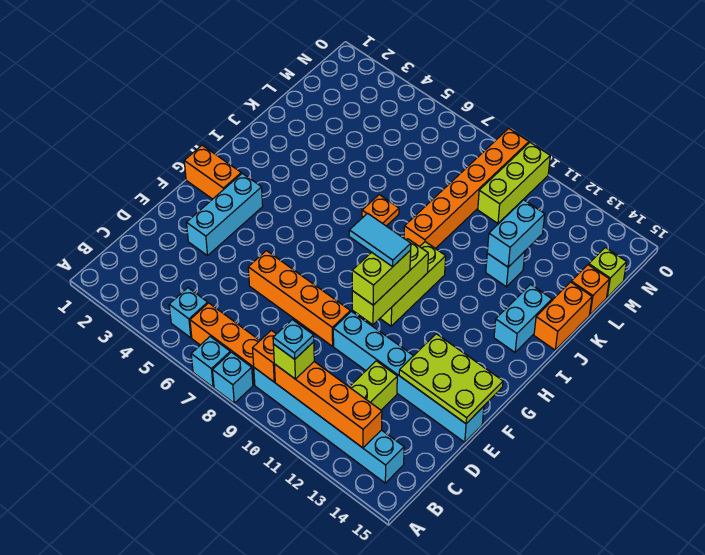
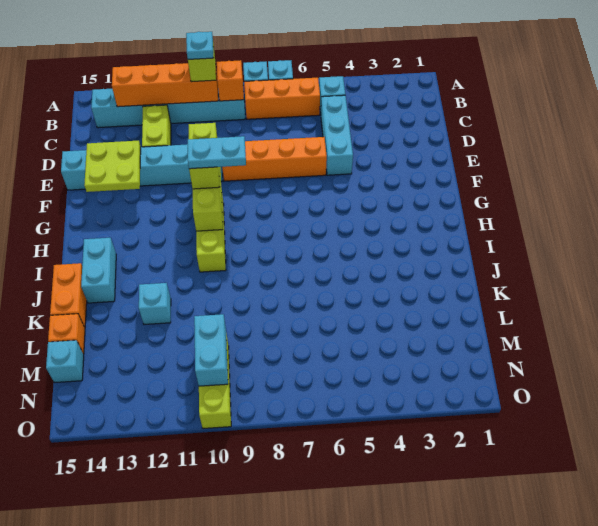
cyan brick E3:G3 level 1 -> cyan brick C5:E5 level 1
lime plate E13:F15 level 2 -> lime plate E13:F14 level 2
orange brick G1:G2 level 1 -> none
cyan tile G9:G10 level 4 -> cyan plate G9:G10 level 4
orange plate J7 level 1 -> none
orange brick J9:O9 level 1 -> none
cyan brick K12:L12 level 2 -> cyan brick M10:N10 level 2
lime brick M15 level 1 -> cyan brick M15 level 1

